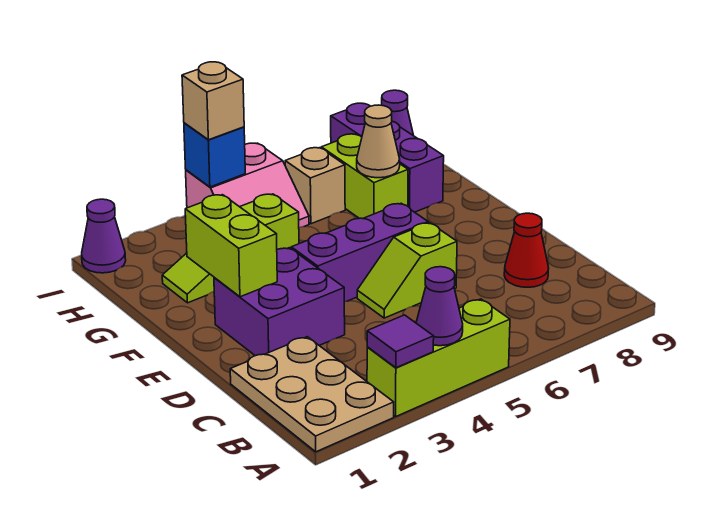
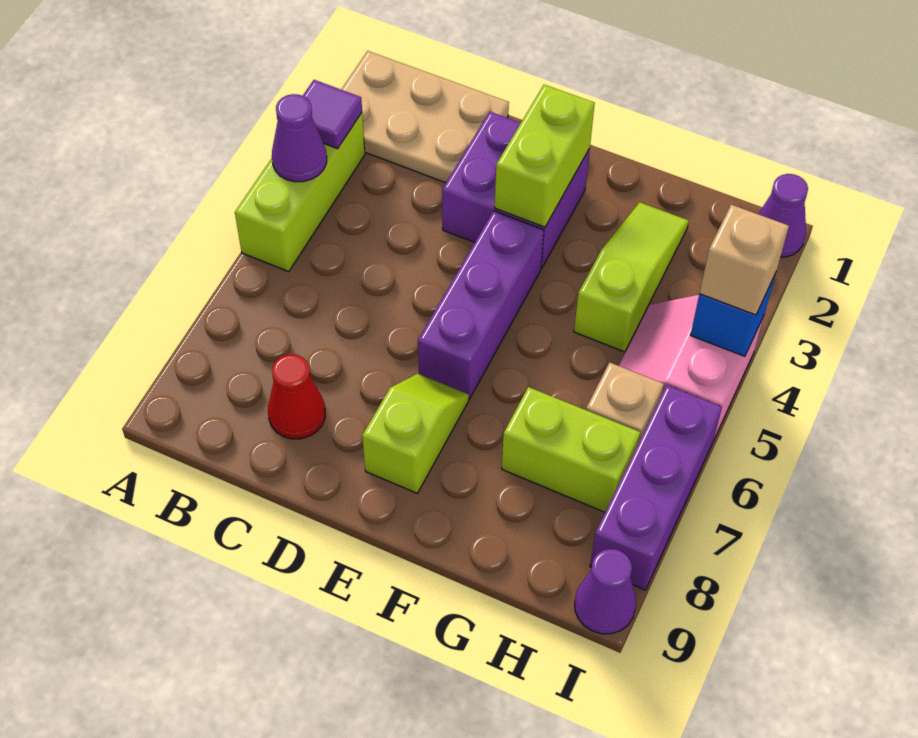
lime slope D5:D6 level 1 top 6 -> lime slope E7:E8 level 1 top 8
lime brick E2:F2 level 2 -> lime brick E2:E3 level 2
tan cone G7 level 2 -> none
purple brick G8:I8 level 1 -> purple brick I6:I8 level 1

